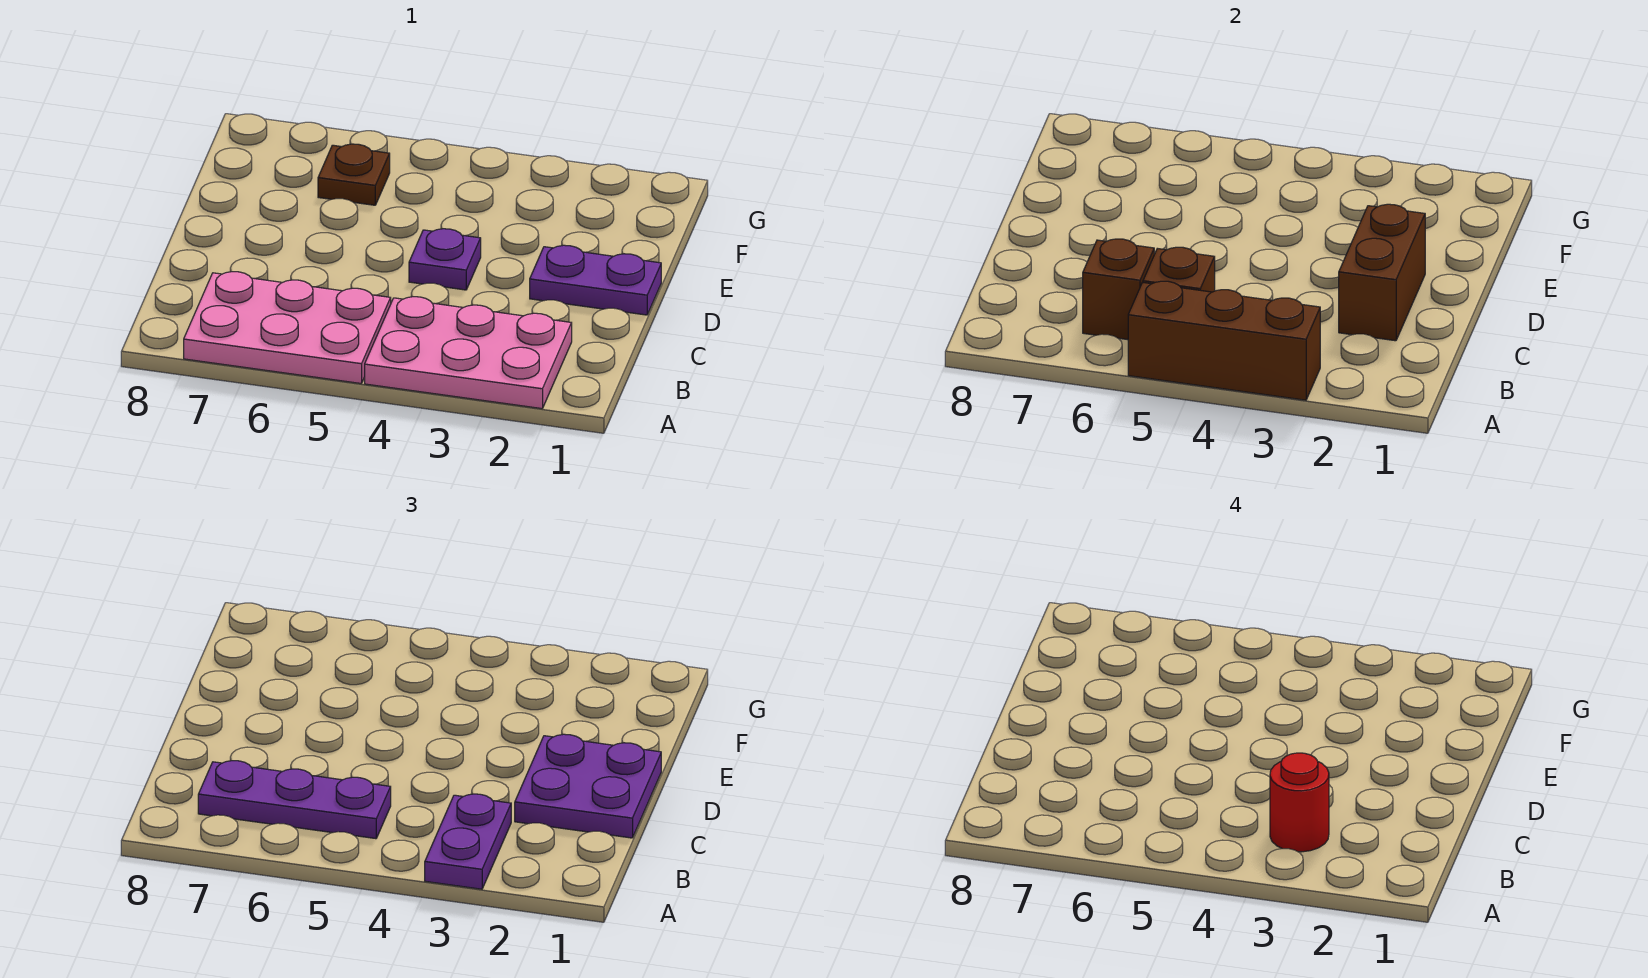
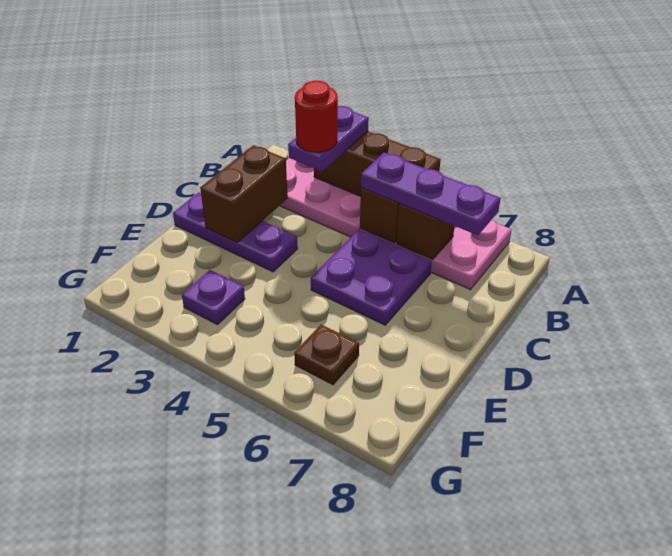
purple plate C1:D2 level 3 -> purple plate C5:D6 level 1
purple plate D1:D2 level 1 -> purple plate D1:D3 level 1
purple plate D4 level 1 -> purple plate F3 level 1

